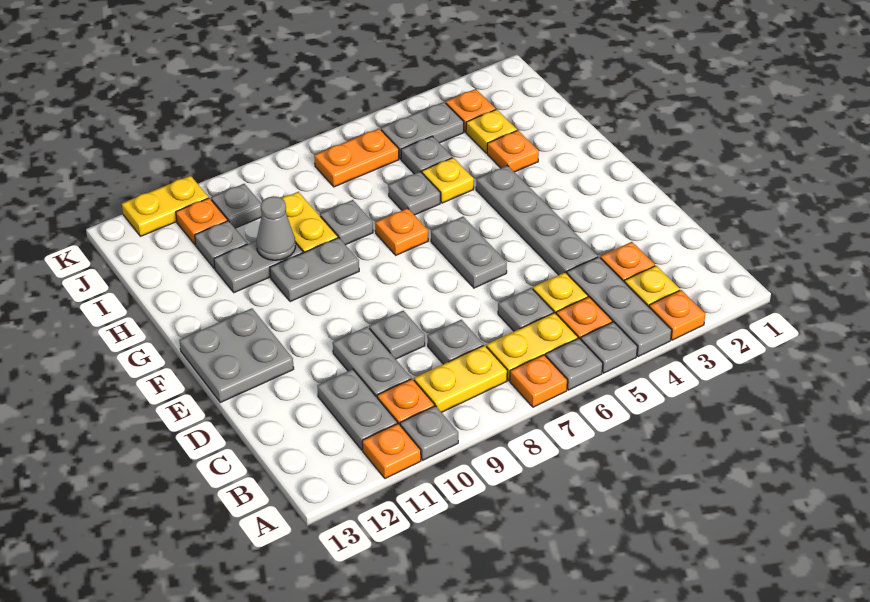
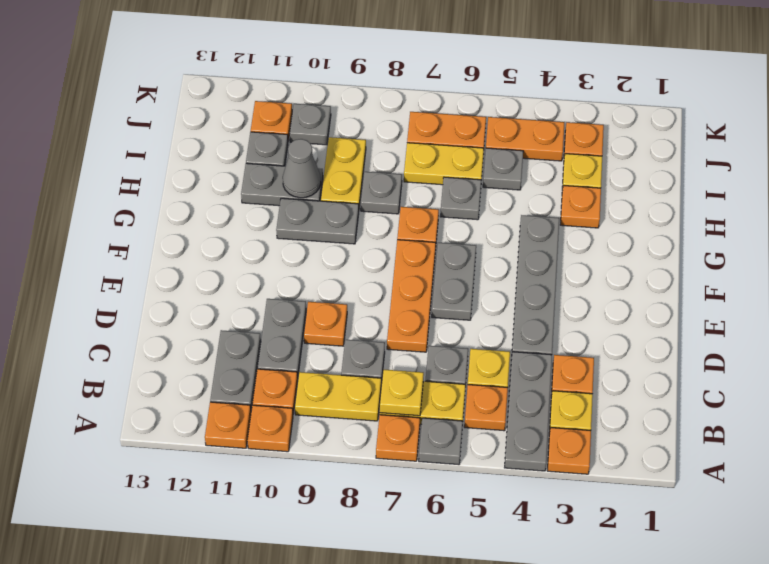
grey plate A5 level 1 -> none
grey plate A10 level 1 -> orange plate A10 level 1
none -> orange plate D7:F7 level 1
grey plate D9 level 1 -> orange plate D9 level 1
grey plate E12:F13 level 1 -> none
yellow plate H5 level 1 -> yellow plate B7 level 2
grey plate J4:J5 level 1 -> orange plate J4:J5 level 1
yellow plate K11:K12 level 1 -> yellow plate I6:I7 level 1

